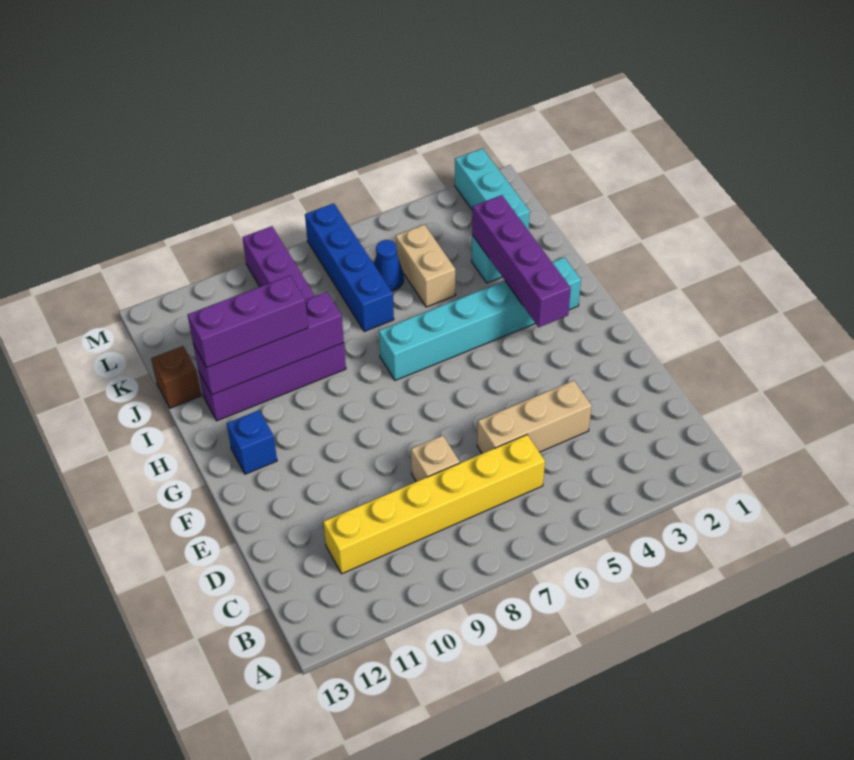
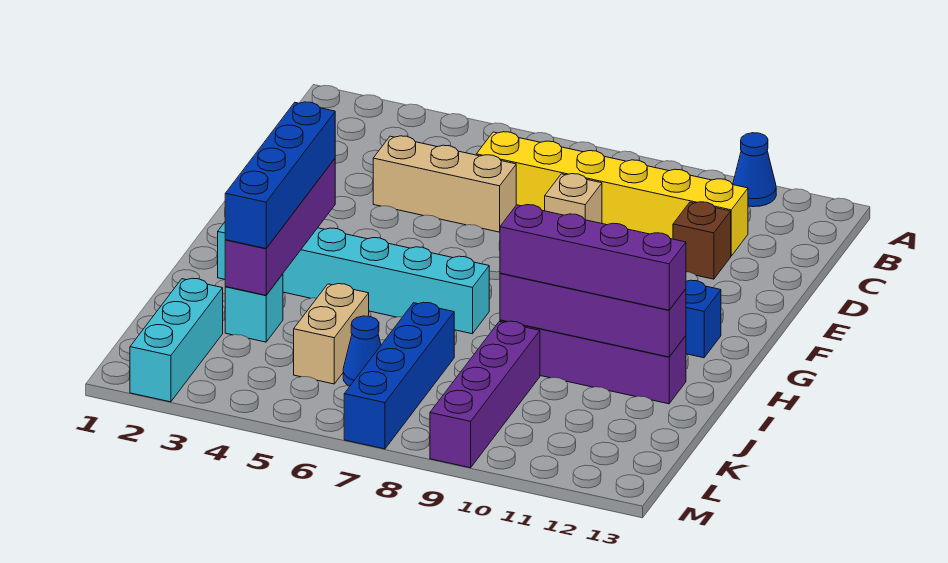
none -> blue cone A11 level 1
none -> blue brick G3:J3 level 3
purple brick I10:I12 level 3 -> purple brick I9:I12 level 3
brown brick J13 level 1 -> brown brick D11 level 1

